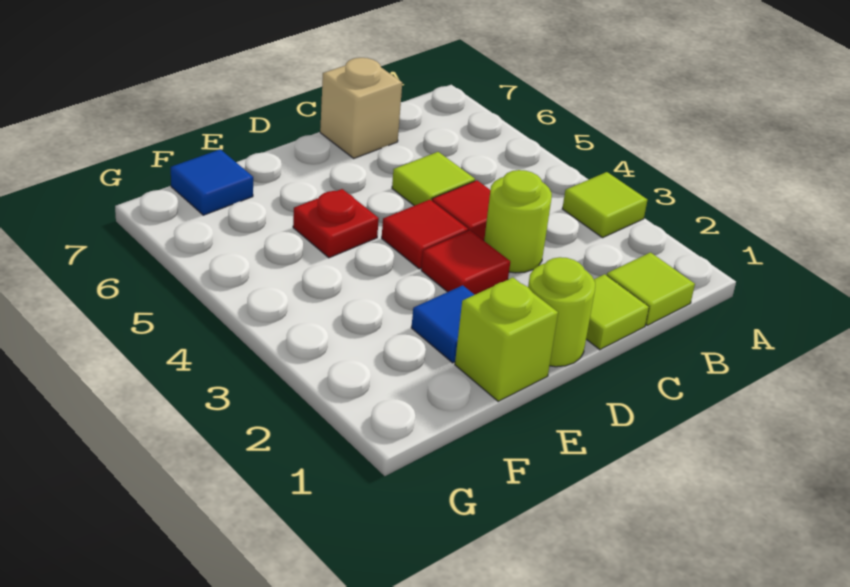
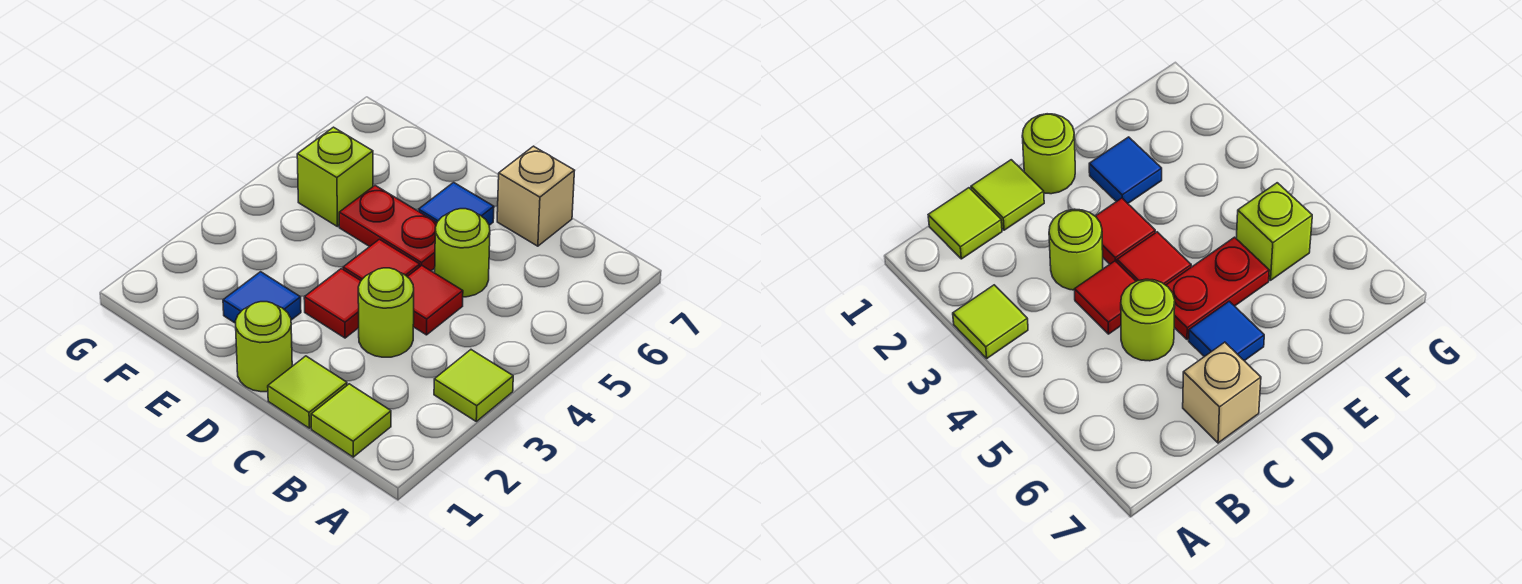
lime tile C5 level 1 -> lime round brick C5 level 1
lime brick E1 level 1 -> lime brick F5 level 1
red plate E5 level 1 -> red plate D5:E5 level 1
blue tile F7 level 1 -> blue tile D6 level 1

